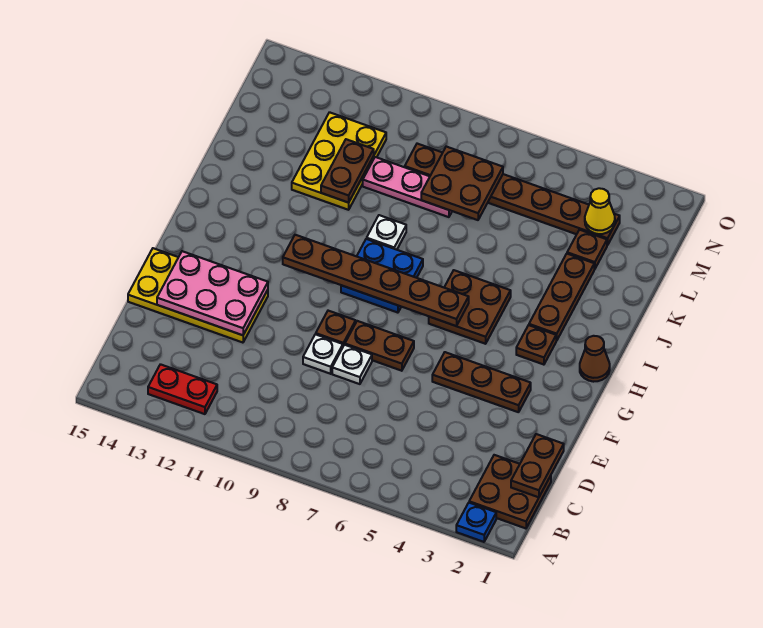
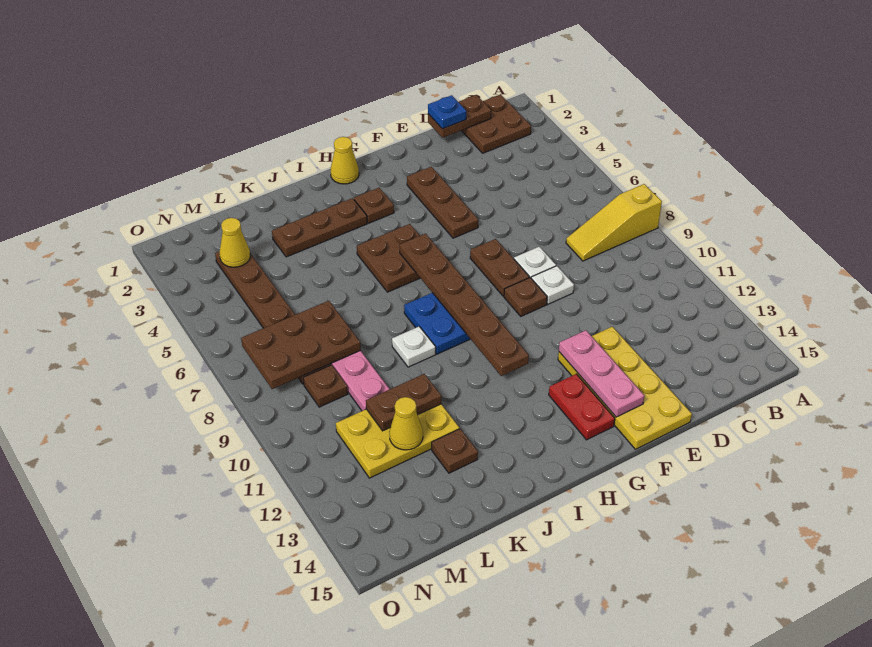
blue plate A2 level 1 -> blue plate D1 level 3
none -> yellow slope A8:C8 level 1 top A
red plate B12:B13 level 1 -> red plate G13:G14 level 1
pink plate E12:F14 level 2 -> pink plate F12:F14 level 2
brown cone H1 level 1 -> yellow cone H1 level 1
brown plate L3 level 1 -> brown plate K13 level 1
brown plate L7:M8 level 2 -> brown plate L7:N8 level 2
none -> yellow cone L12 level 2

